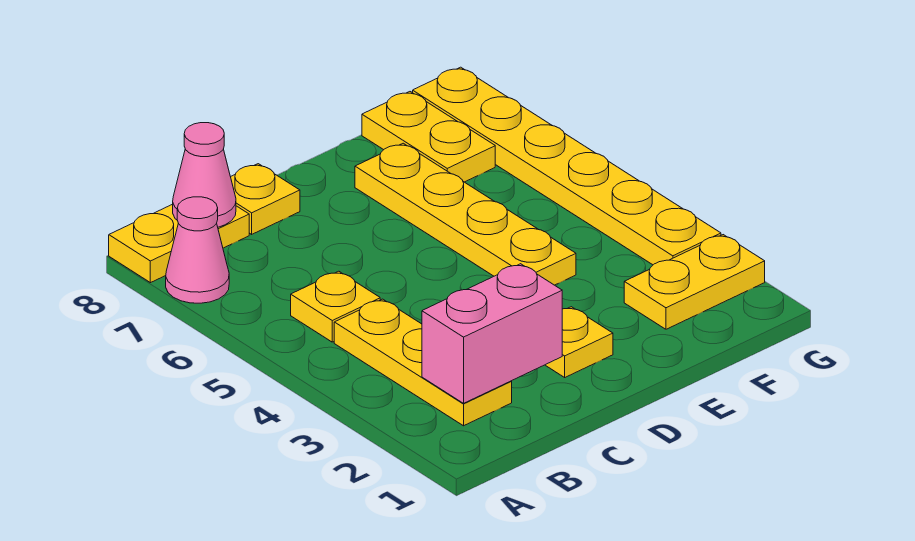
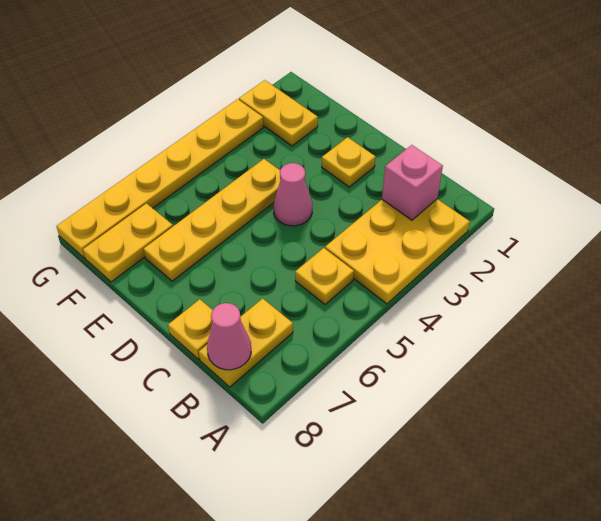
pink cone A7 level 1 -> pink cone D4 level 1
yellow plate A8:B8 level 1 -> yellow plate B7:B8 level 1
yellow plate B2:B4 level 1 -> yellow plate A2:B4 level 1
pink brick B2:C2 level 2 -> pink brick B2 level 2

